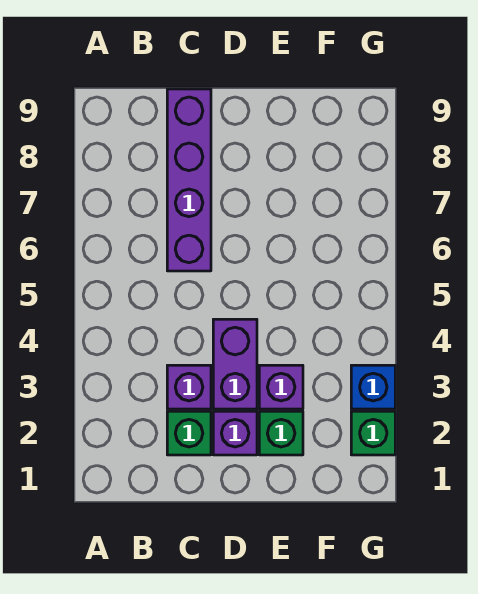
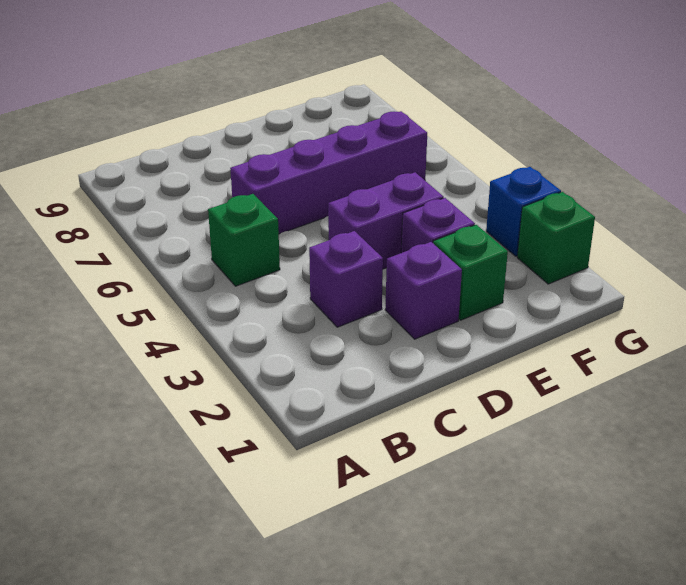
green brick C2 level 1 -> green brick B5 level 1
purple brick C6:C9 level 1 -> purple brick C6:F6 level 1
purple brick D3:D4 level 1 -> purple brick D4:E4 level 1

